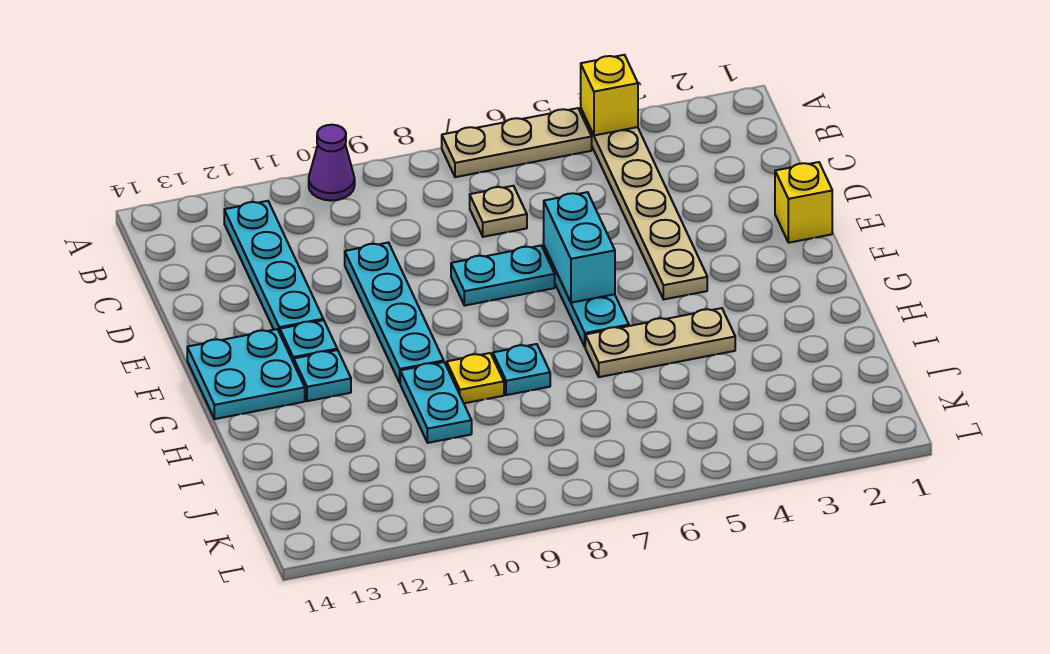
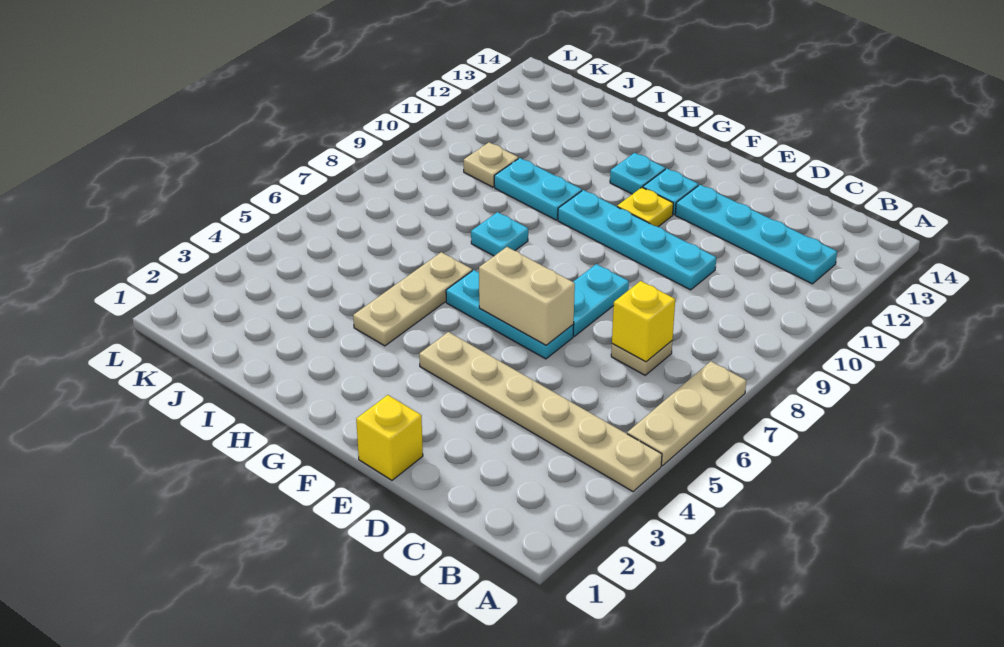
yellow brick A4 level 2 -> yellow brick C7 level 2
purple cone A10 level 1 -> none
cyan brick E6:F6 level 2 -> tan brick E6:F6 level 2
cyan plate F13:G14 level 1 -> none
yellow plate H9 level 1 -> yellow plate F11 level 1
none -> tan plate J10 level 1

